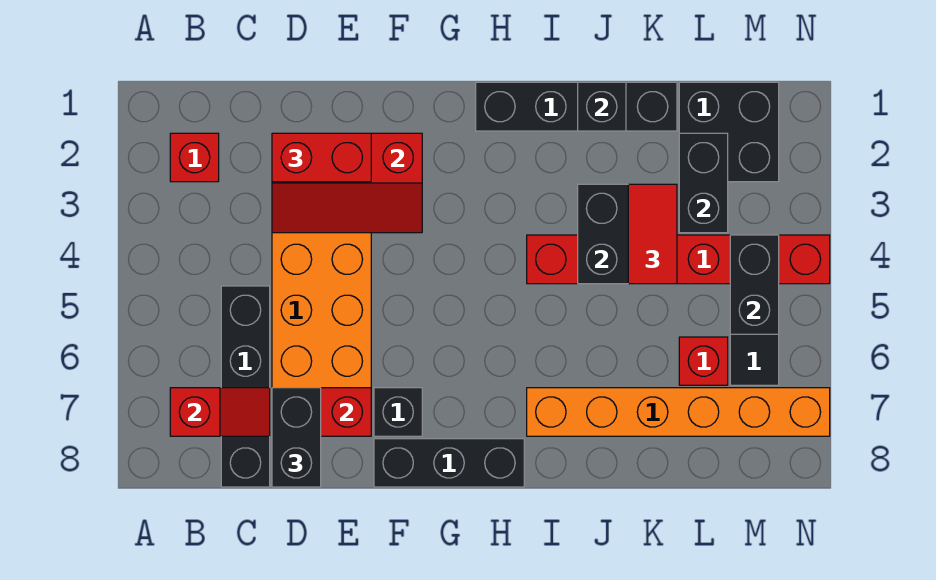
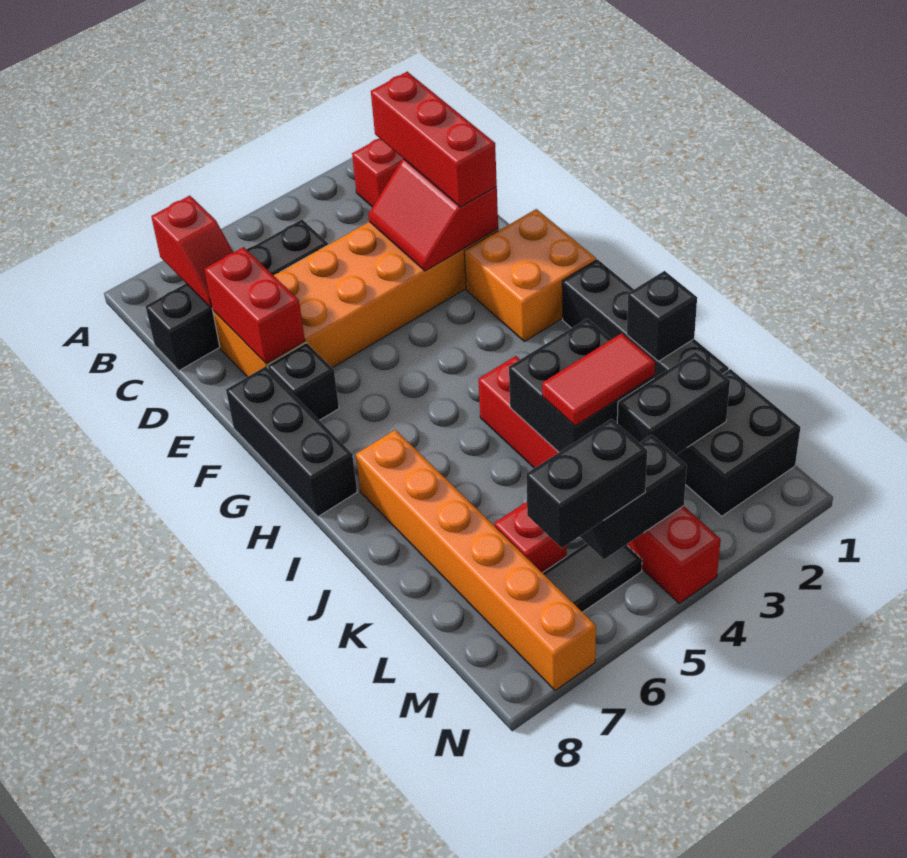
red slope D2:F3 level 2 top 2 -> red slope D2:E3 level 2 top 2
red brick D2:E2 level 3 -> red brick C2:E2 level 3
black brick D7:D8 level 3 -> black brick M5:M6 level 3
none -> orange brick F1:G2 level 1

